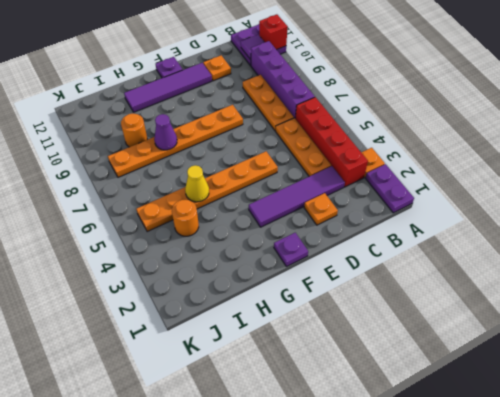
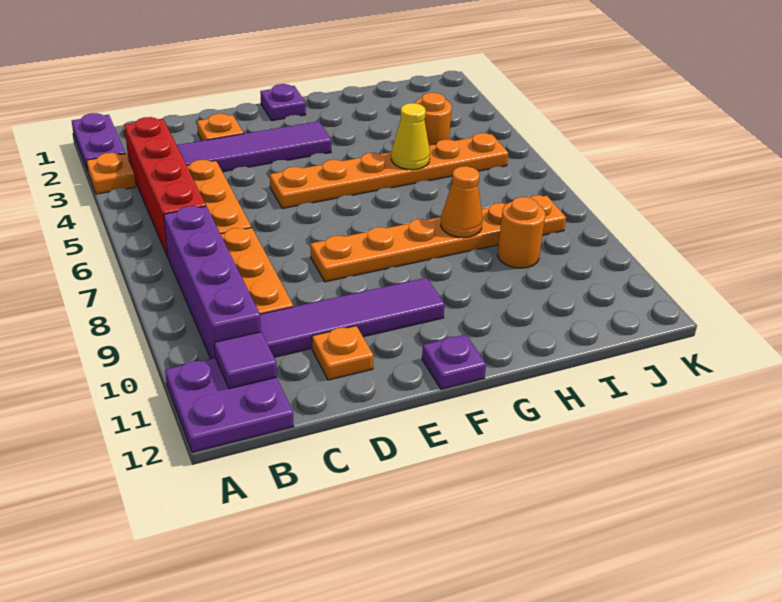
red brick A11 level 2 -> none
purple tile E11:H11 level 1 -> purple tile C10:F10 level 1
purple cone H8 level 2 -> orange cone H8 level 2

